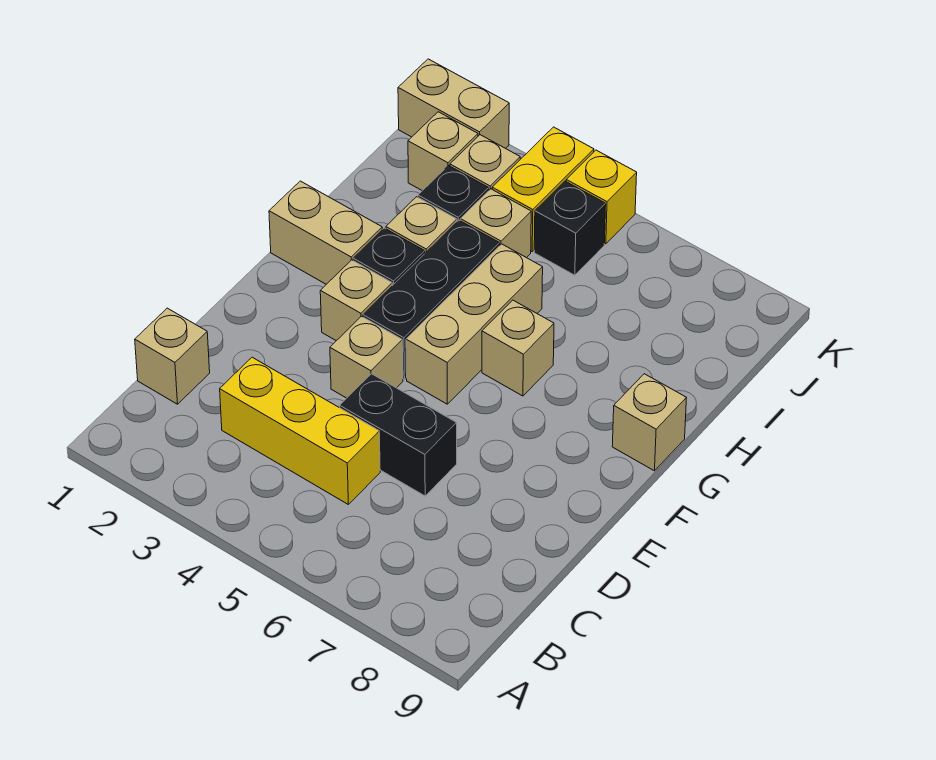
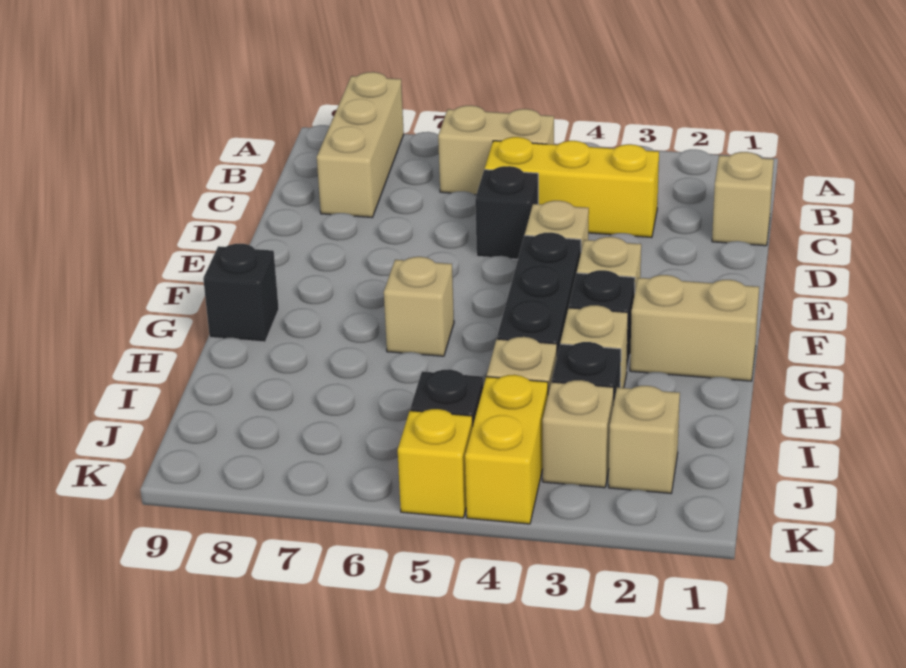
black brick D5:D6 level 1 -> black brick D5 level 1
tan brick F5:H5 level 1 -> tan brick A8:C8 level 1
tan brick G9 level 1 -> black brick G9 level 1
tan brick K1:K2 level 1 -> tan brick B5:B6 level 1

